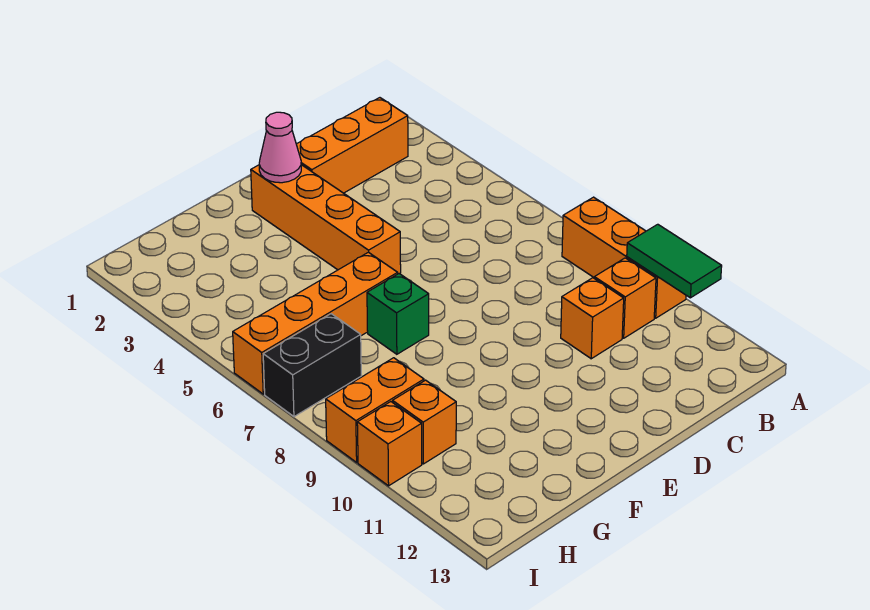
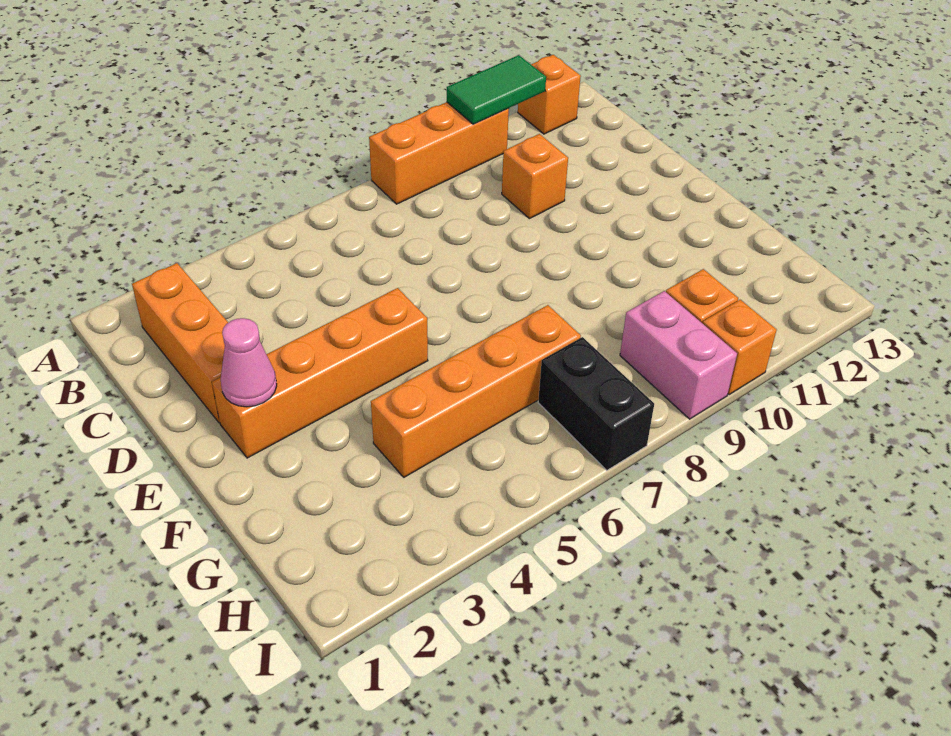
orange brick B10 level 1 -> orange brick A12 level 1
orange brick F6:I6 level 1 -> orange brick G4:G7 level 1
green brick F7 level 1 -> none
orange brick H9:I9 level 1 -> pink brick H9:I9 level 1

